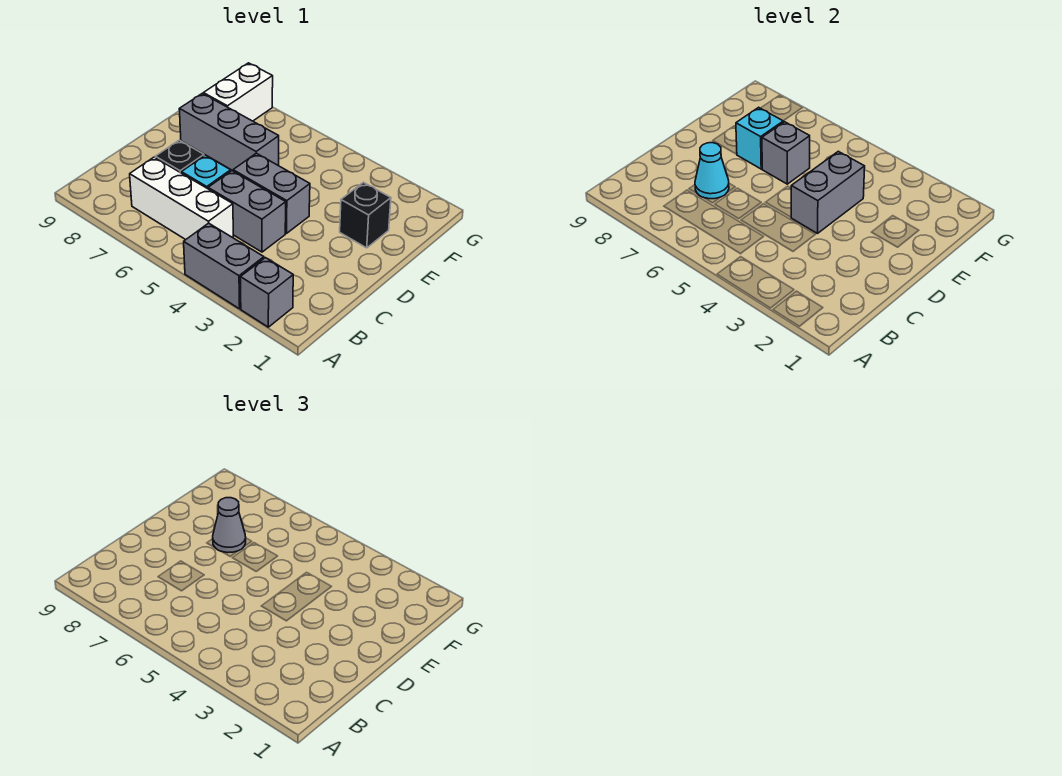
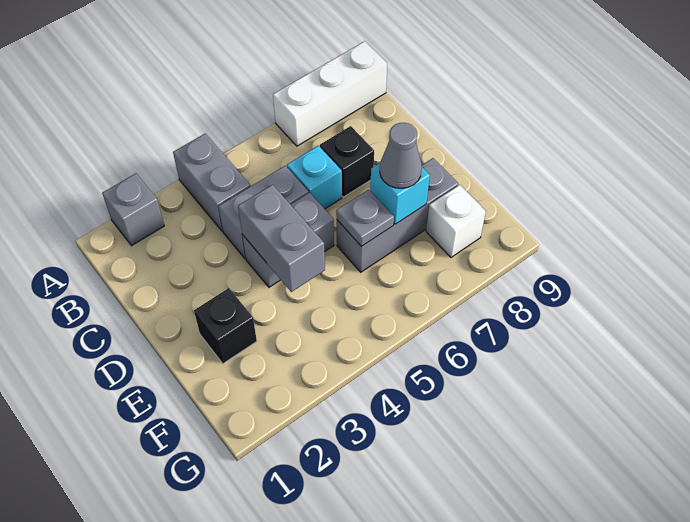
grey brick A3:A4 level 1 -> grey brick A4:B4 level 1
white brick B5:B7 level 1 -> white brick A7:A9 level 1
cyan cone C7 level 2 -> none
grey brick E6 level 2 -> grey plate E6 level 2
white brick F8:G8 level 1 -> white brick F8 level 1

